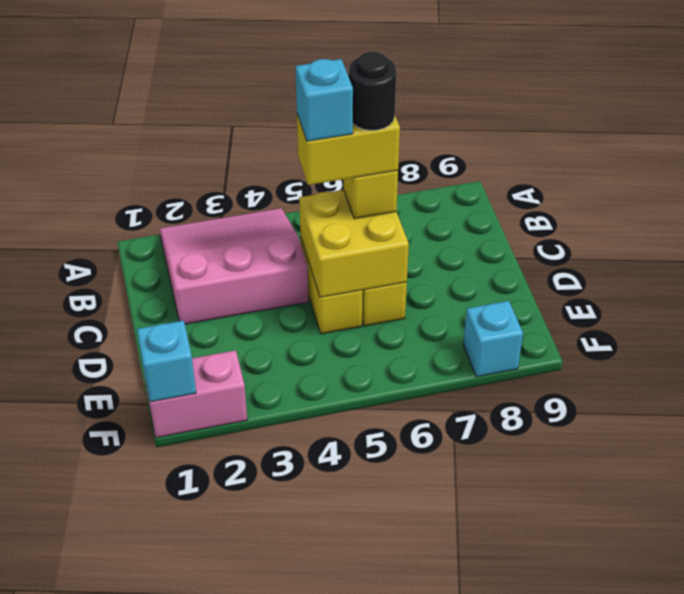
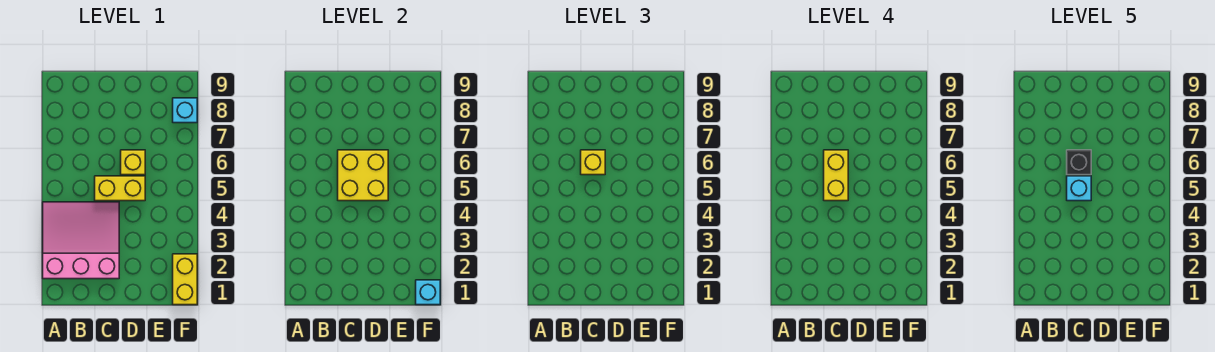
pink slope A2:C4 level 1 top C -> pink slope A2:C4 level 1 top 2
black round brick C6 level 5 -> black brick C6 level 5
pink brick F1:F2 level 1 -> yellow brick F1:F2 level 1

